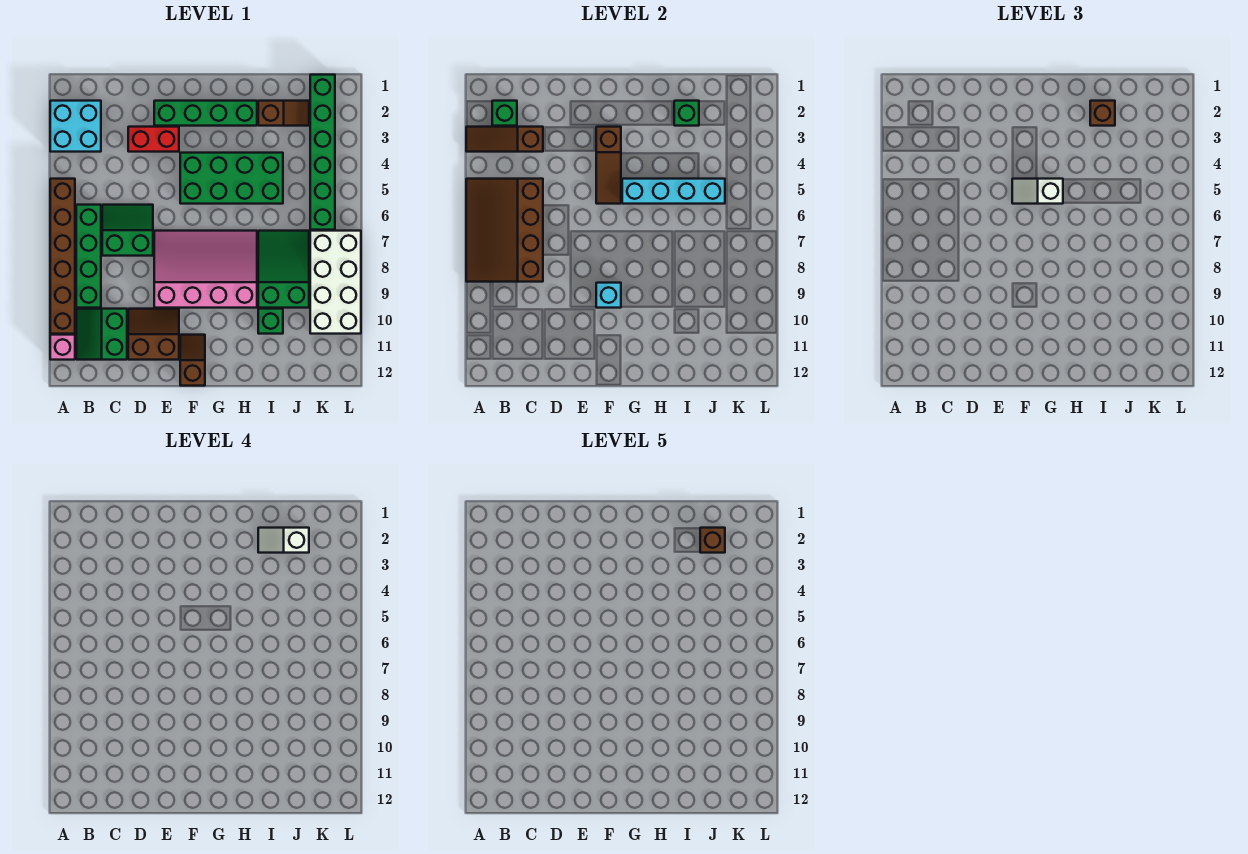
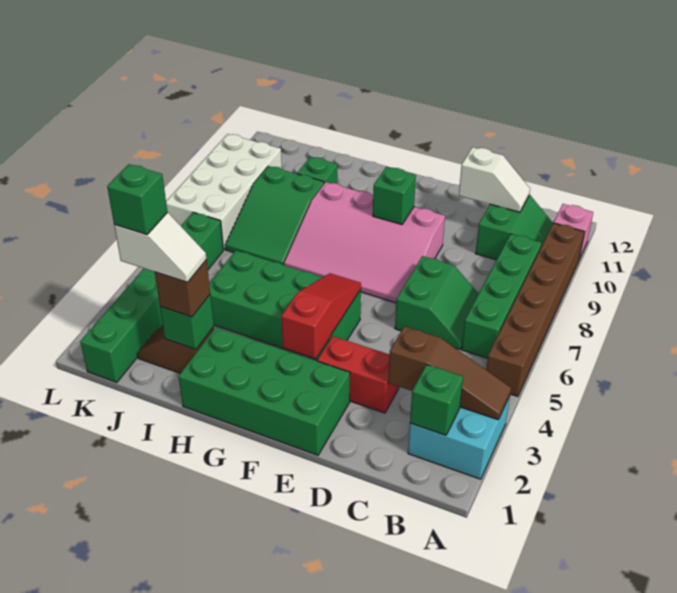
brown slope A5:C8 level 2 top C -> none
green slope C6:D7 level 1 top 7 -> green slope C6:D7 level 1 top D
brown slope D10:E11 level 1 top 11 -> none
green brick E2:H2 level 1 -> green brick E1:H2 level 1
brown slope F3:F5 level 2 top 3 -> red slope F3:F5 level 2 top 3
white slope F5:G5 level 3 top G -> white slope C11:D11 level 2 top D
cyan brick F9 level 2 -> green brick F9 level 2
brown slope F11:F12 level 1 top 12 -> none
cyan brick G5:J5 level 2 -> none
brown brick J2 level 5 -> green brick J2 level 5

